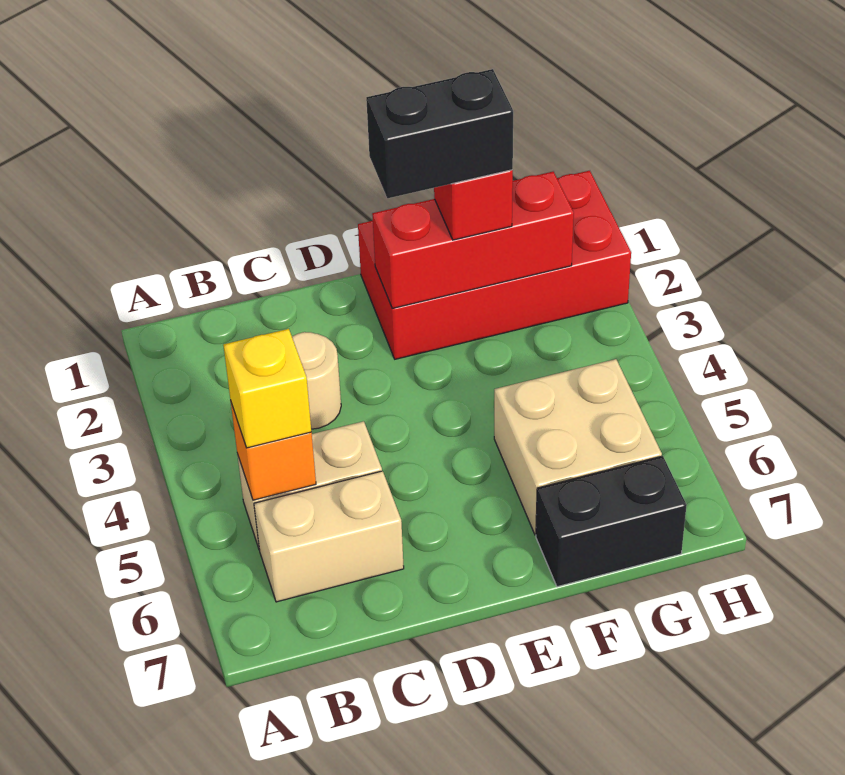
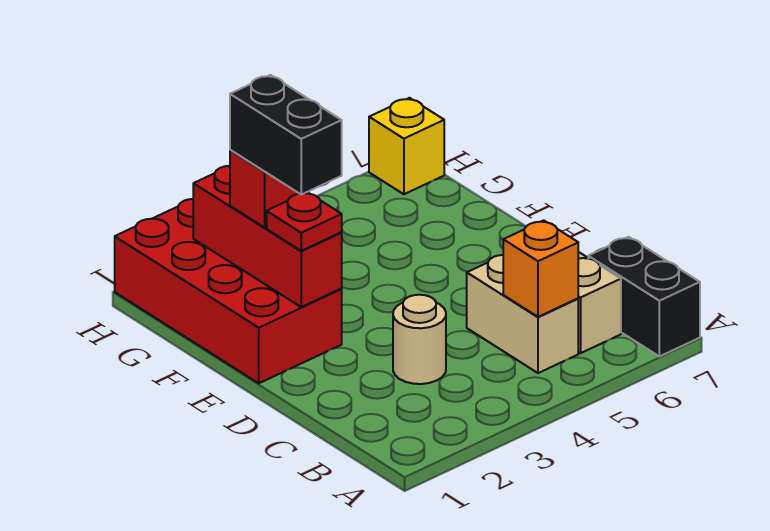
yellow brick B5 level 3 -> yellow brick H7 level 1
none -> red plate E2 level 3
tan brick F5:G6 level 1 -> none
black brick F7:G7 level 1 -> black brick A7:B7 level 1

